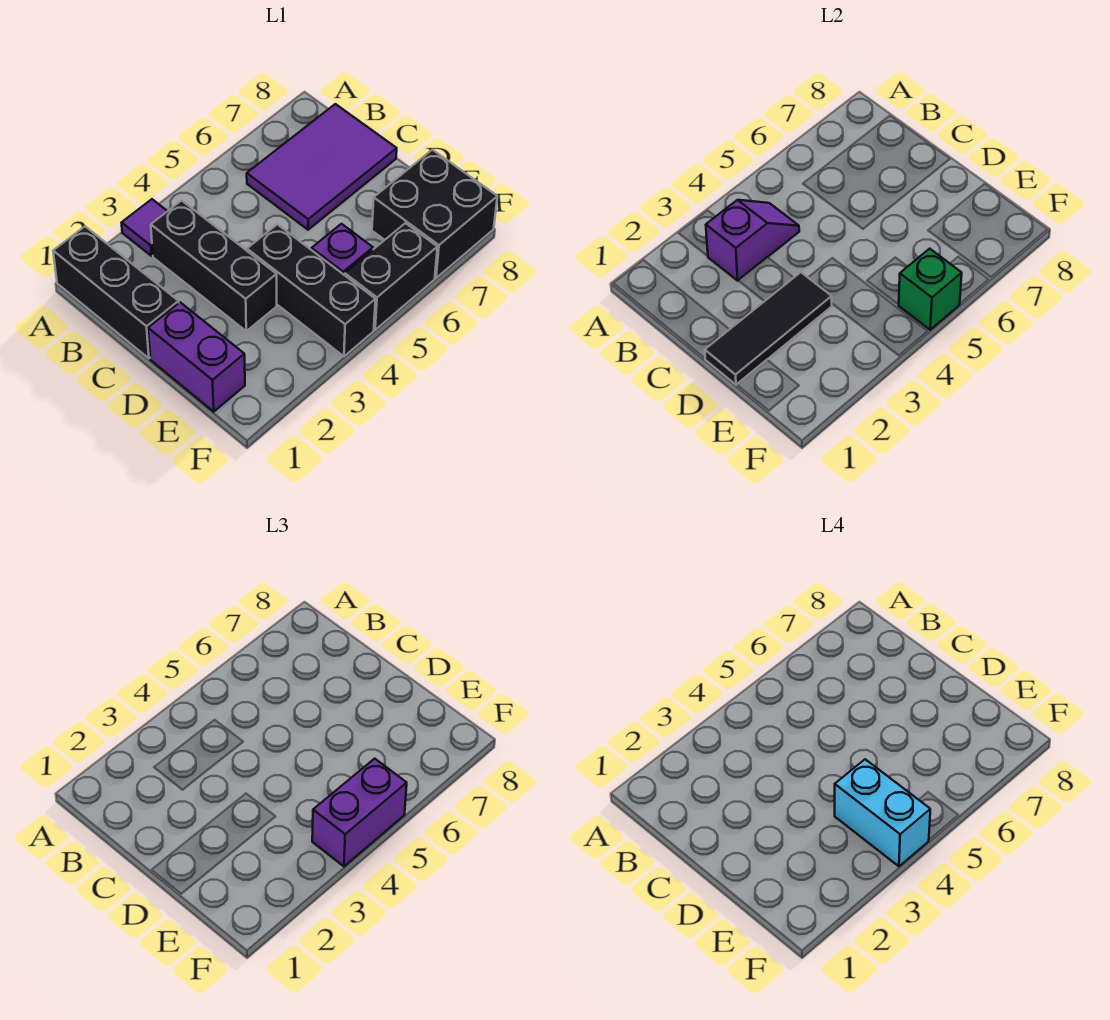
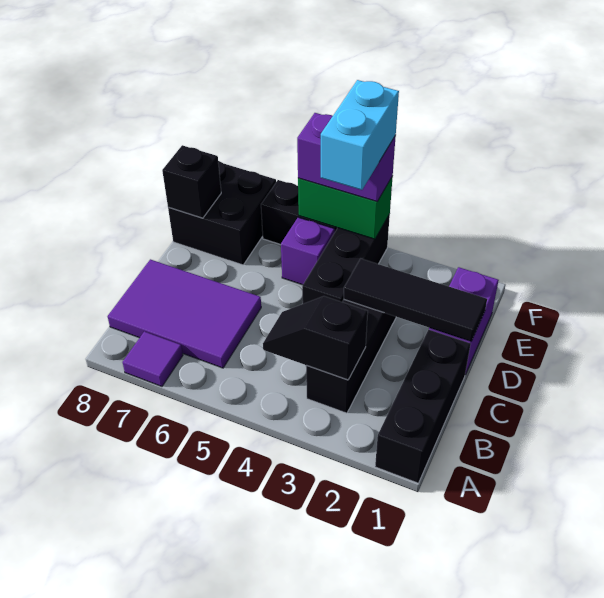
purple tile A3 level 1 -> purple tile A7 level 1
purple slope B3:B4 level 2 top 3 -> black slope B3:B4 level 2 top 3
none -> black brick E8 level 2
green brick F5 level 2 -> green brick F4:F5 level 2

